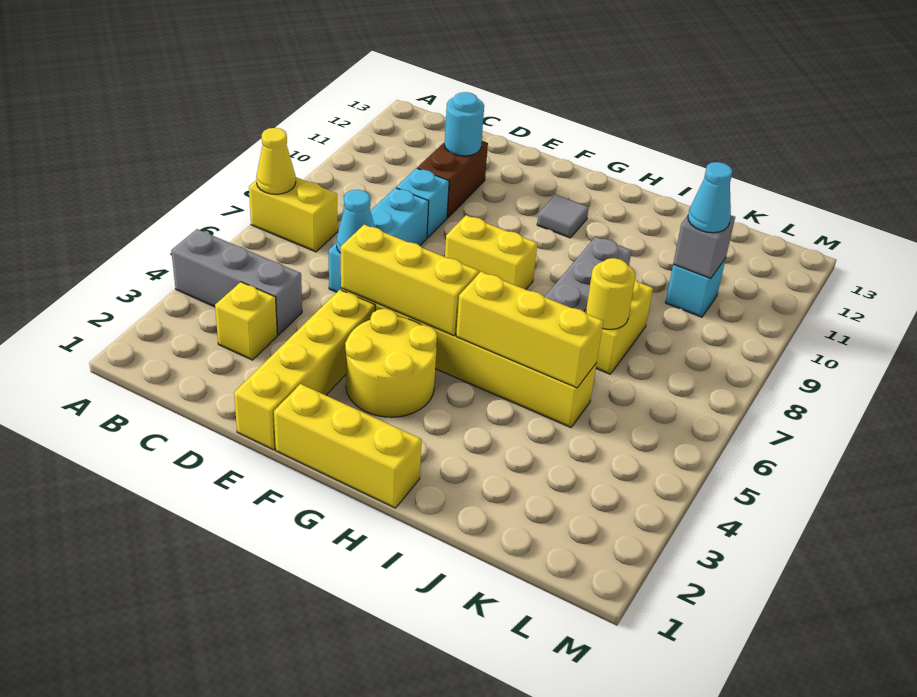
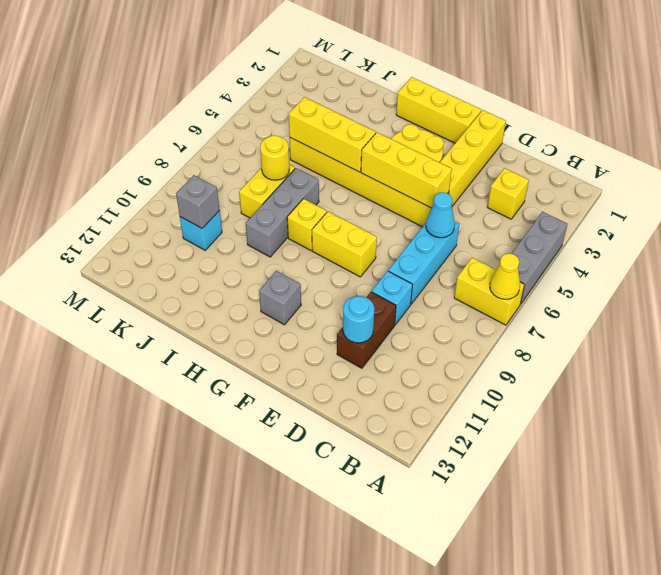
grey brick A4:C4 level 1 -> grey brick A4:A6 level 1
grey tile G11 level 1 -> grey brick G11 level 1
none -> yellow brick H8 level 1
cyan cone K10 level 3 -> none

